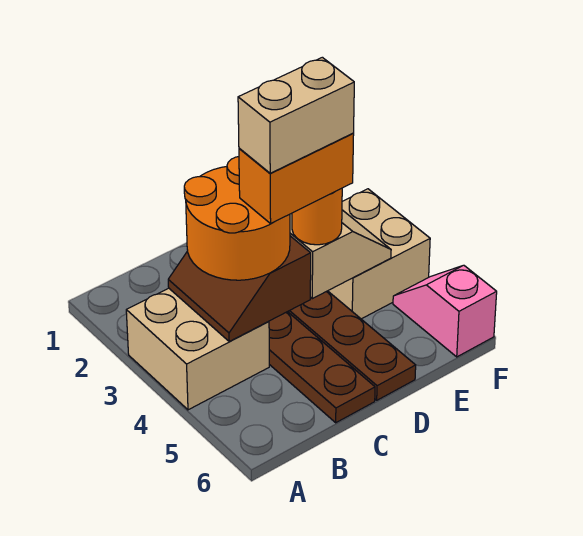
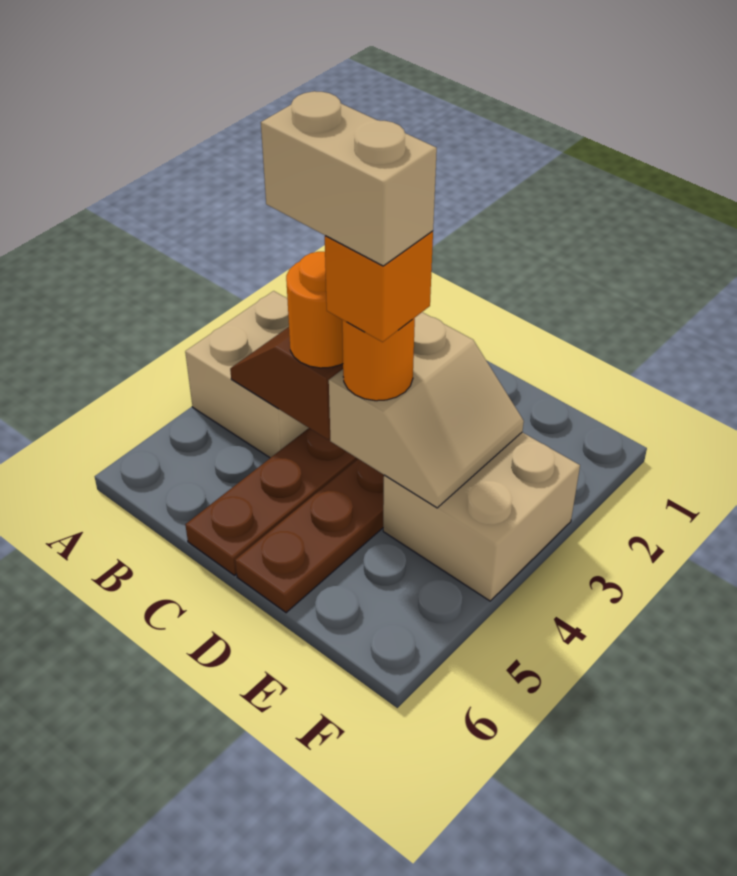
orange round brick B3:C4 level 3 -> orange round brick C4 level 3
orange brick C4:D4 level 4 -> orange brick D4 level 4
pink slope F5:F6 level 1 top 6 -> none

